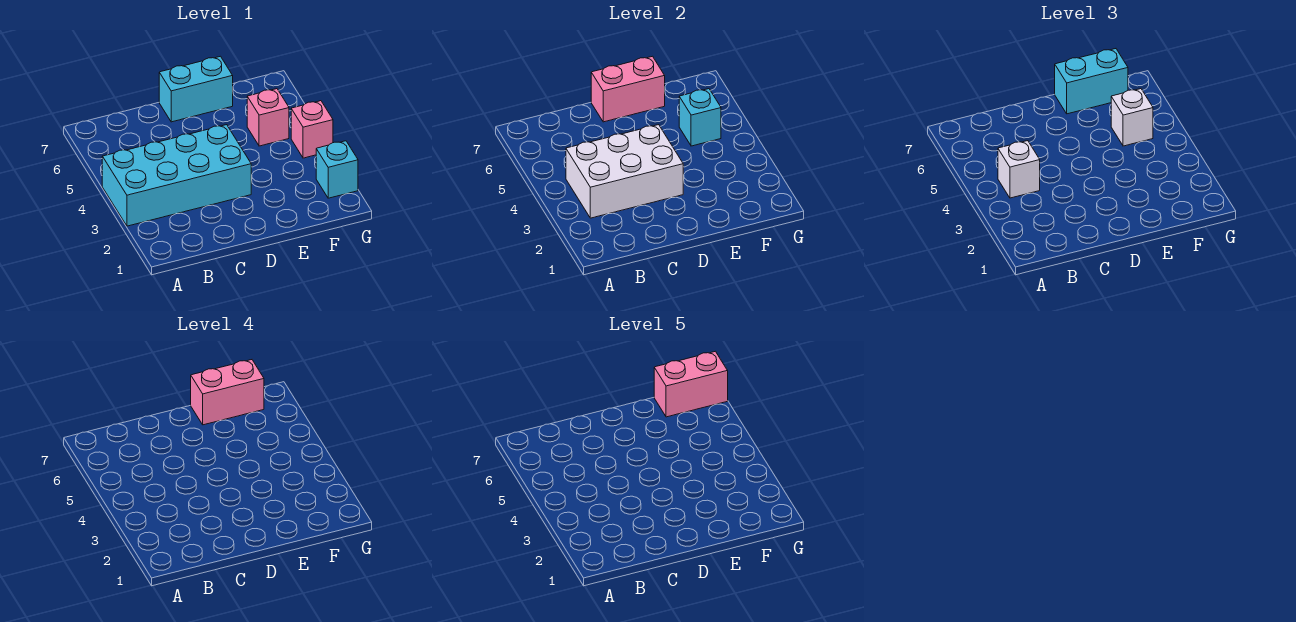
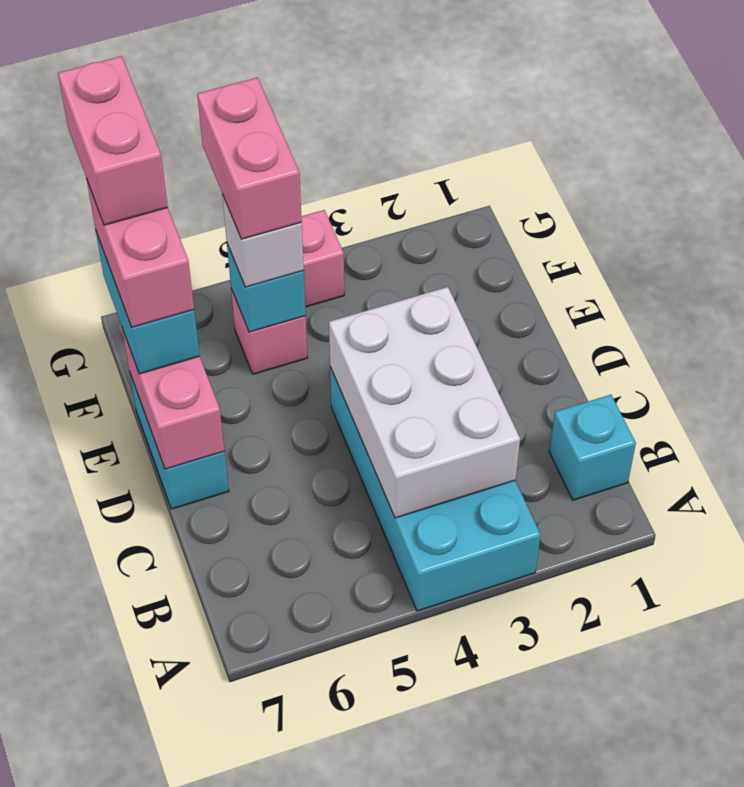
white brick B4 level 3 -> none
none -> pink brick F5:G5 level 4
cyan brick G2 level 1 -> cyan brick B1 level 1

